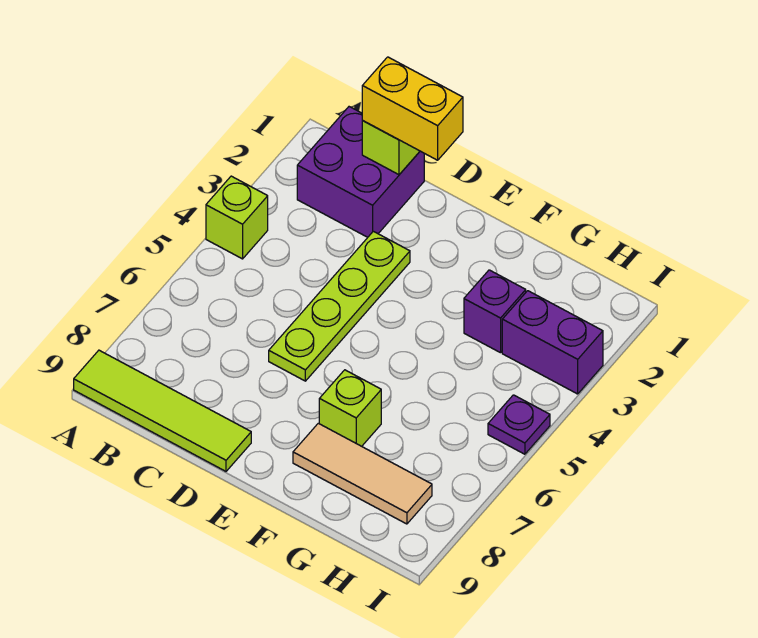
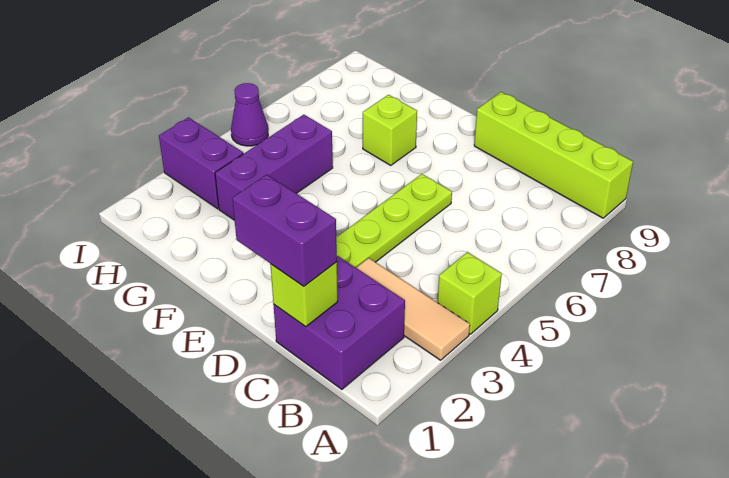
lime tile A9:D9 level 1 -> lime brick A9:D9 level 1
yellow brick C1:D1 level 3 -> purple brick C1:D1 level 3
tan tile F8:H8 level 1 -> tan tile A3:C3 level 1
purple brick G3 level 1 -> purple brick G3:G5 level 1
purple plate I5 level 1 -> purple cone I5 level 1

